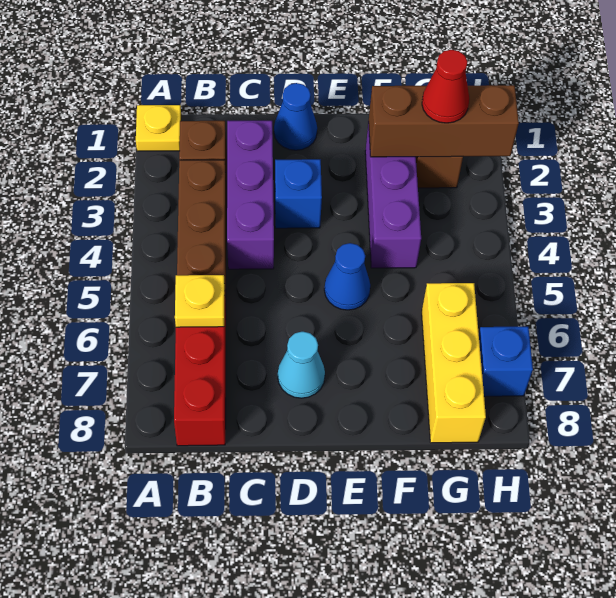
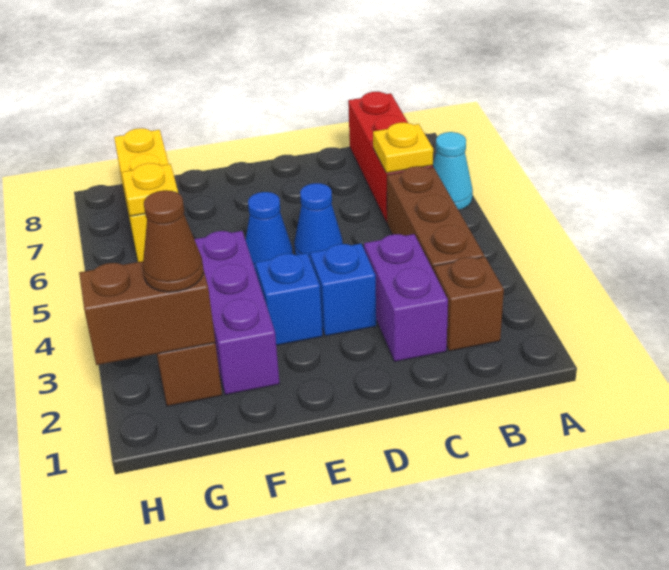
yellow plate A1 level 1 -> yellow plate G6 level 2
purple brick C2:C4 level 1 -> purple brick C2:C3 level 1
blue cone D1 level 1 -> blue cone D5 level 1
cyan cone D7 level 1 -> cyan cone A6 level 1
brown brick F2:H2 level 2 -> brown brick G2:H2 level 2
red cone G2 level 3 -> brown cone G2 level 3
blue brick H7 level 1 -> blue brick E3 level 1

